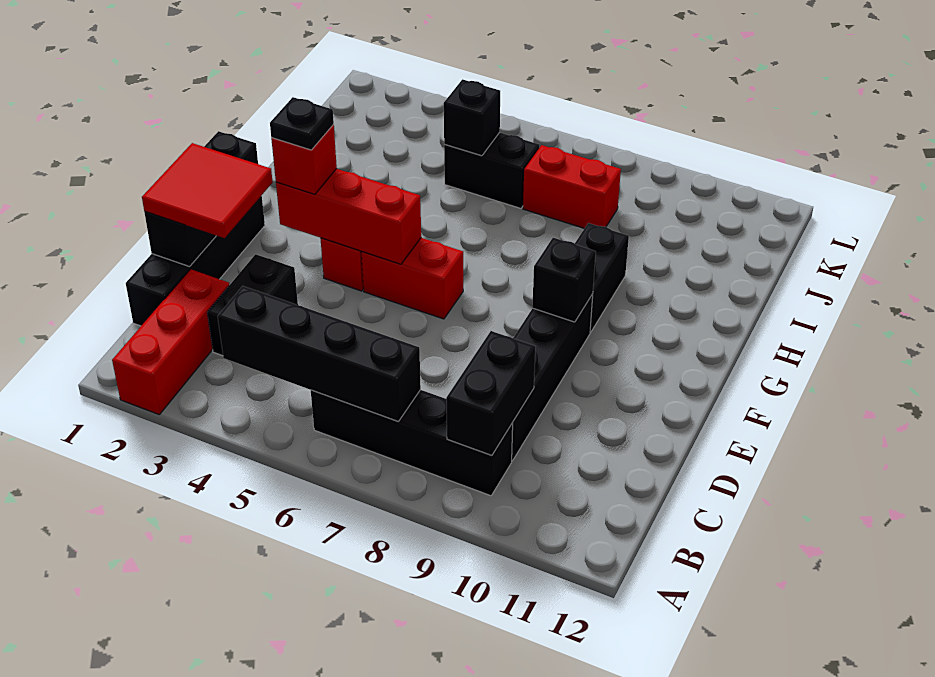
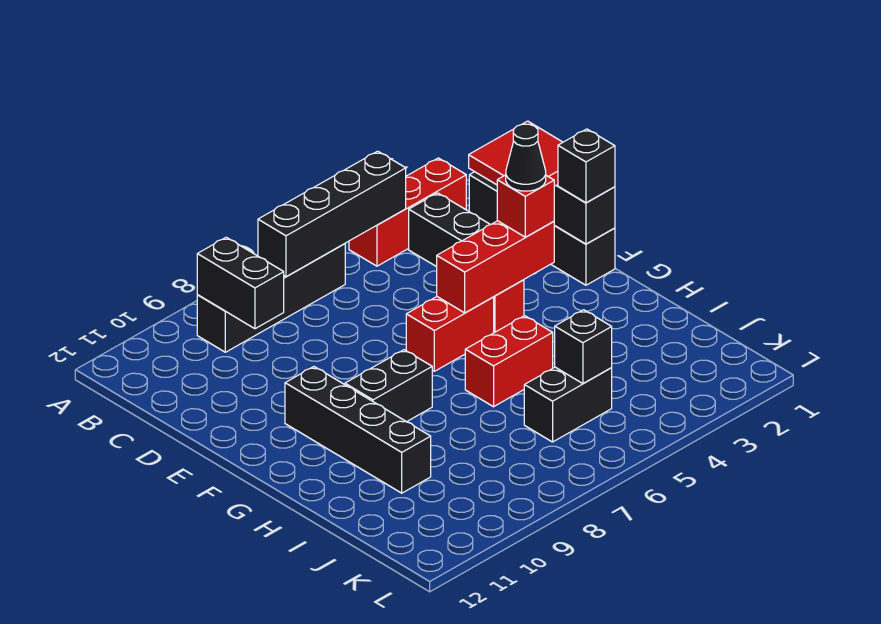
red brick A2:C2 level 1 -> red brick B2:B4 level 1
black brick C9:F9 level 1 -> black brick F10:I10 level 1
black plate F3 level 4 -> black cone F3 level 4
black brick F9 level 2 -> black brick F1 level 3
black brick G9:H9 level 1 -> black brick G8:G9 level 1
red brick J7:J8 level 1 -> red brick H5:H6 level 1

